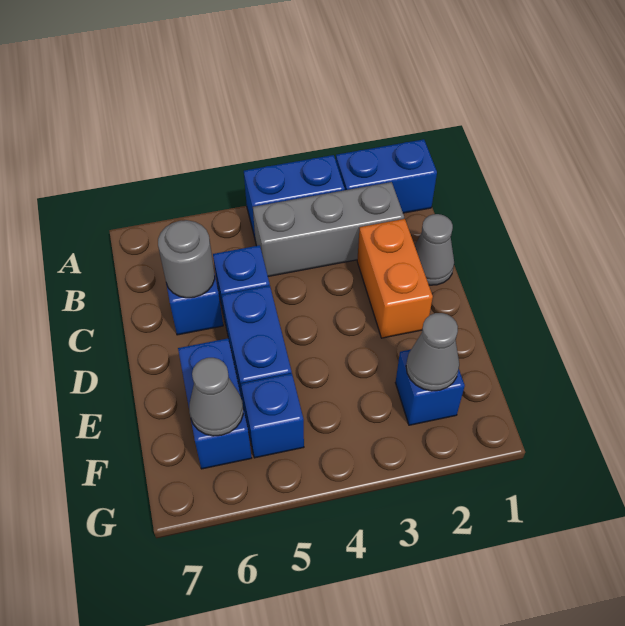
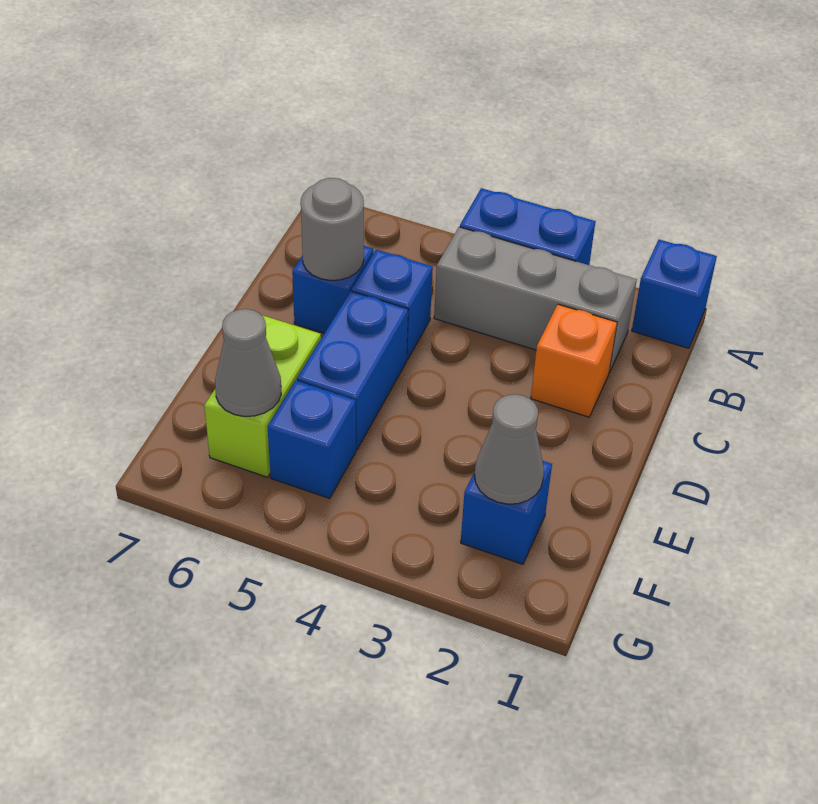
blue brick A1:A2 level 1 -> blue brick A1 level 1
grey cone C1 level 1 -> none
orange brick C2:D2 level 1 -> orange brick C2 level 1
blue brick E6:F6 level 1 -> lime brick E6:F6 level 1

